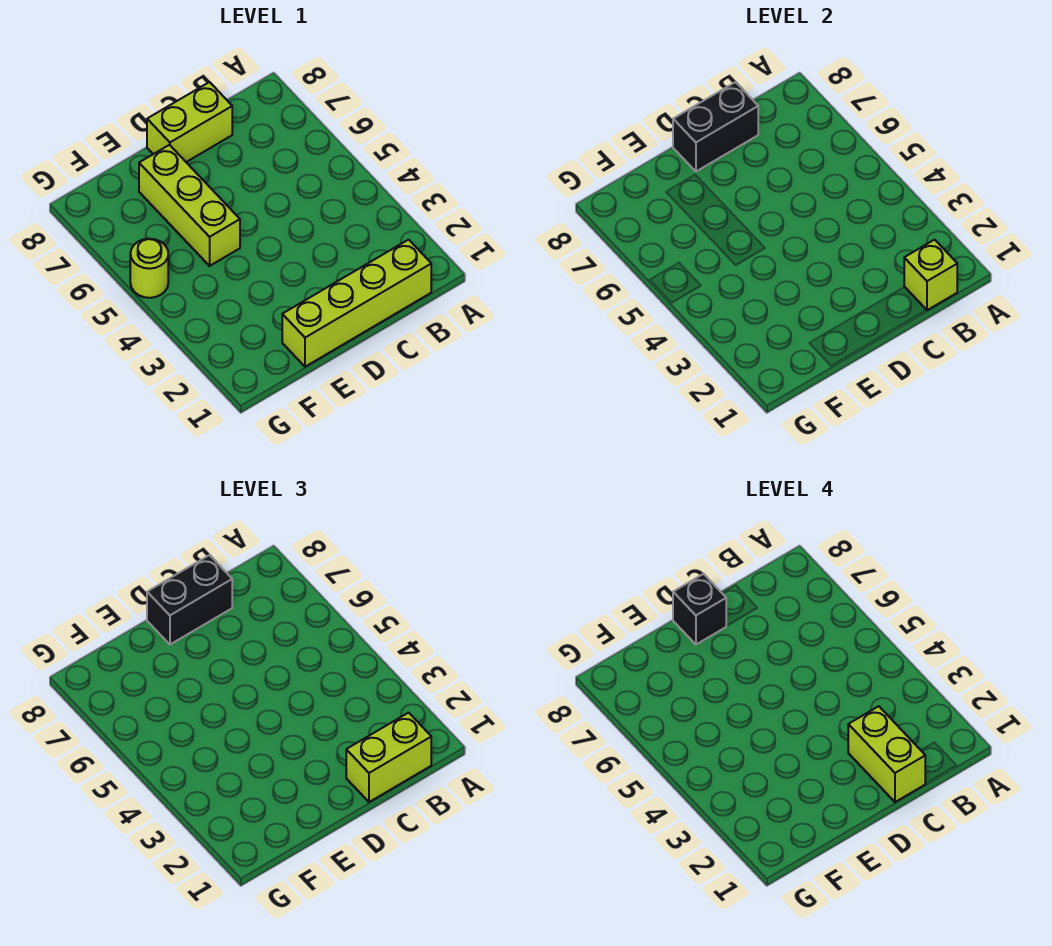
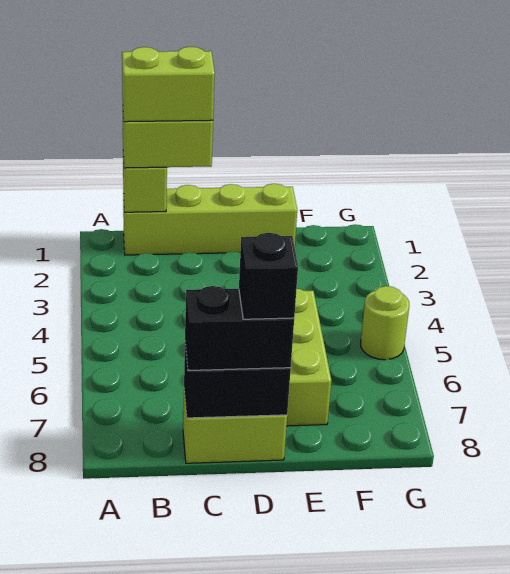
lime brick C1:C2 level 4 -> lime brick B1:C1 level 4

